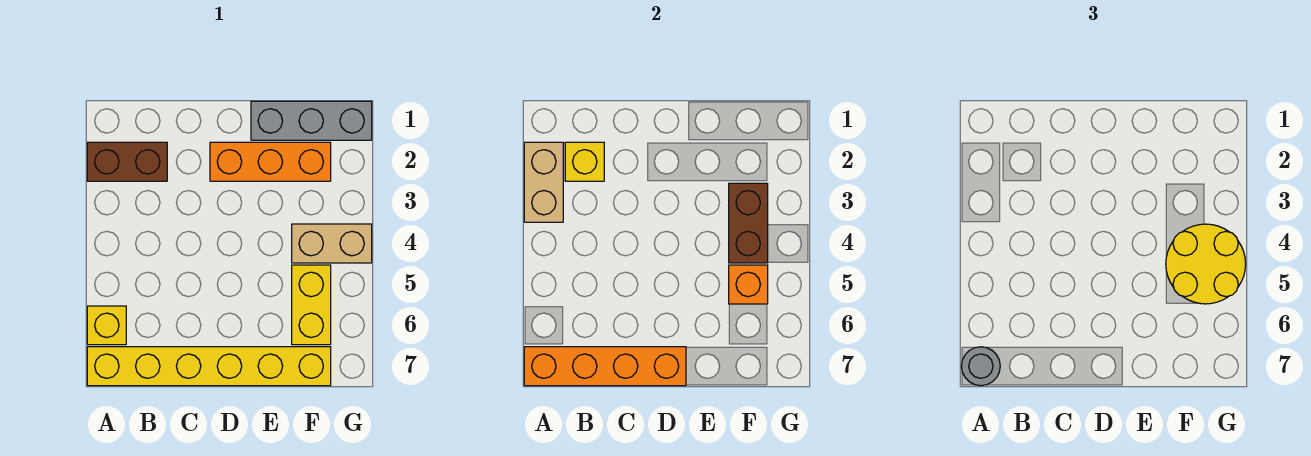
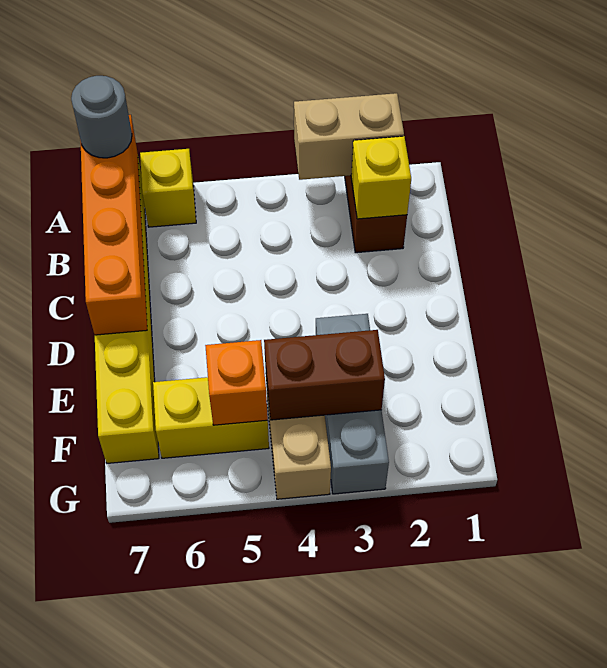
orange brick D2:F2 level 1 -> none
grey brick E1:G1 level 1 -> grey brick E3:G3 level 1
yellow round brick F4:G5 level 3 -> none

